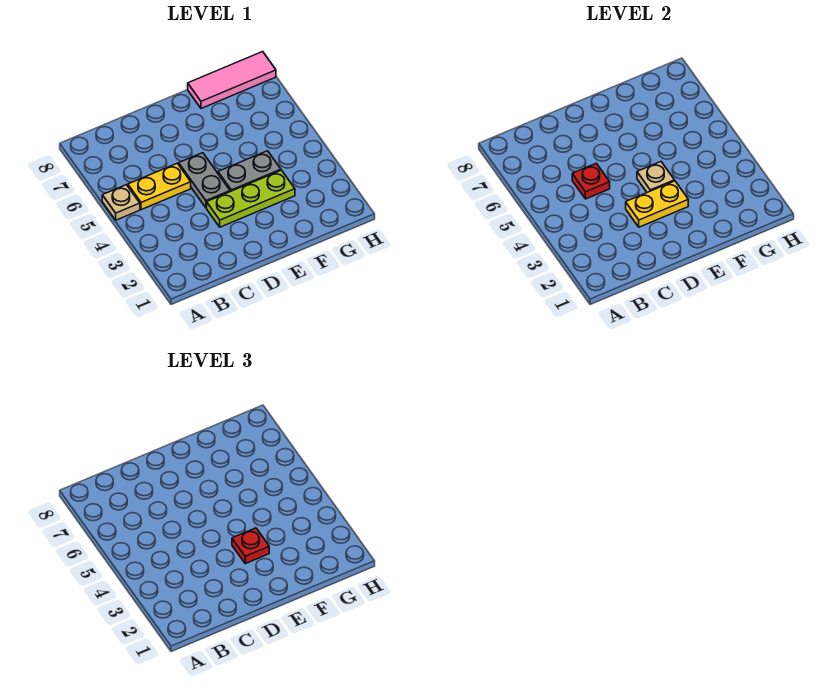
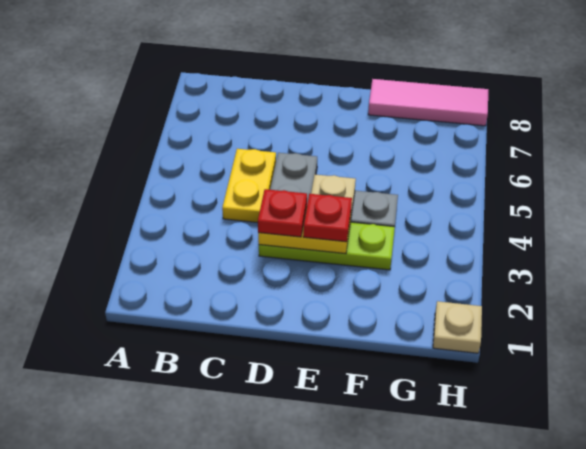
tan plate A5 level 1 -> tan plate H1 level 1
yellow plate B5:C5 level 1 -> yellow plate C4:C5 level 1
red plate C5 level 2 -> red plate D3 level 3

